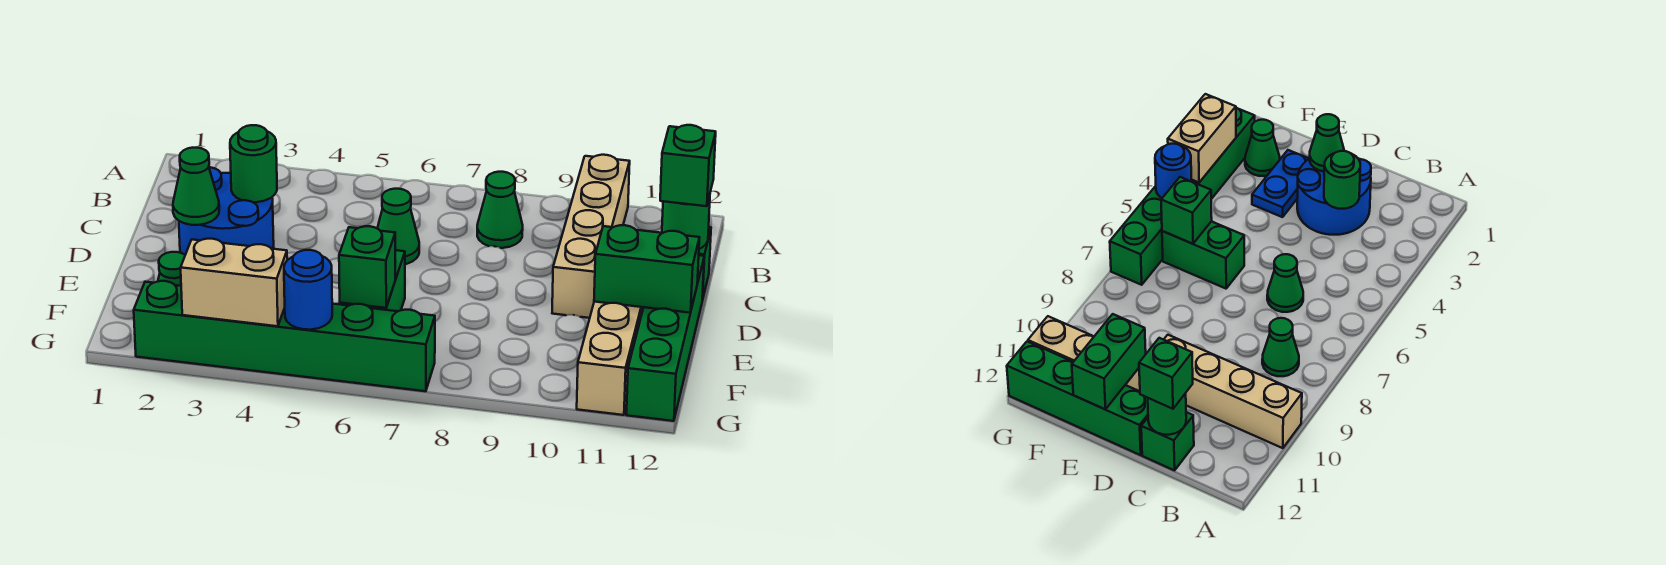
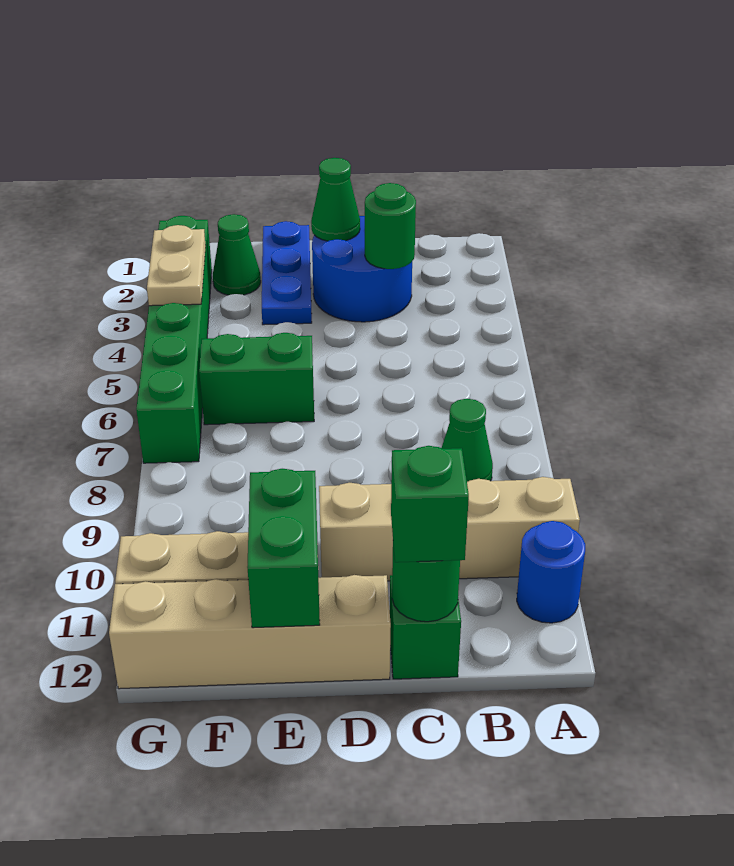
green cone C6 level 1 -> none
green brick D12:G12 level 1 -> tan brick D12:G12 level 1
blue plate E2:E3 level 1 -> blue plate E1:E3 level 1
green brick F6 level 2 -> none
tan brick G3:G4 level 2 -> tan plate G3:G4 level 2
blue round brick G5 level 2 -> blue round brick A11 level 1

